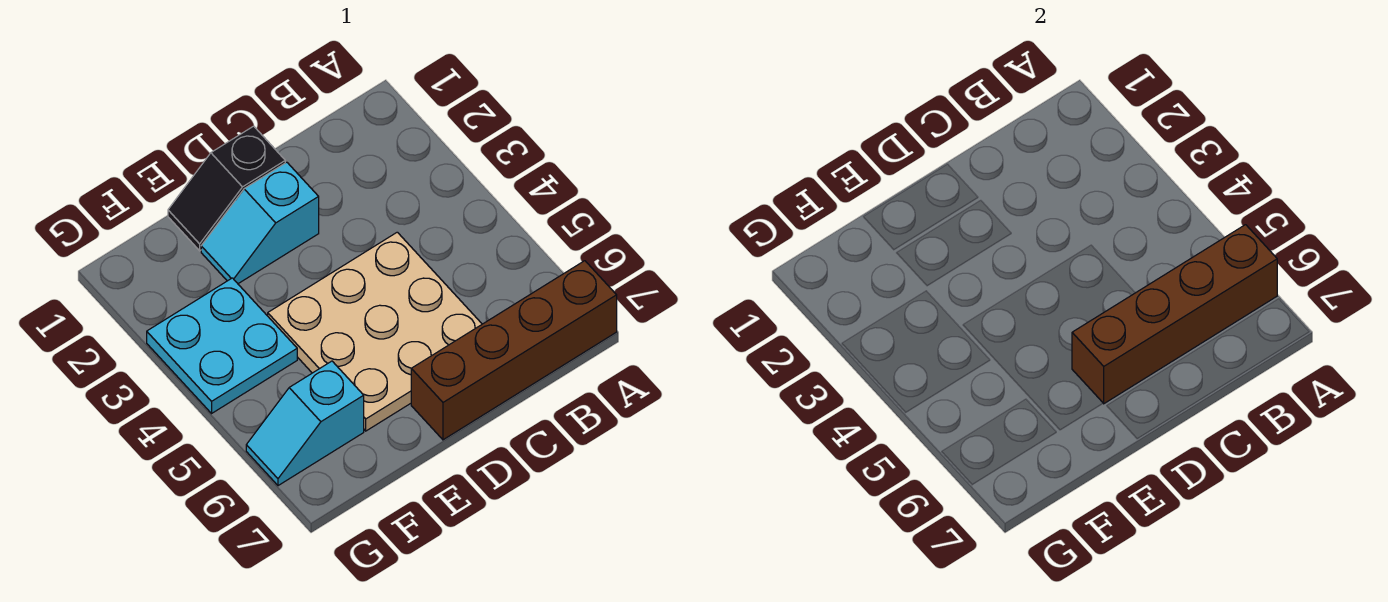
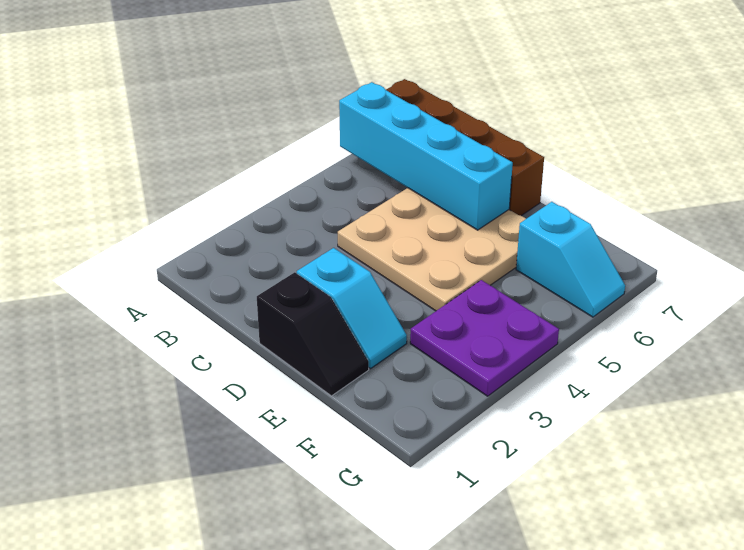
brown brick A6:D6 level 2 -> cyan brick A6:D6 level 2
cyan plate F3:G4 level 1 -> purple plate F3:G4 level 1

